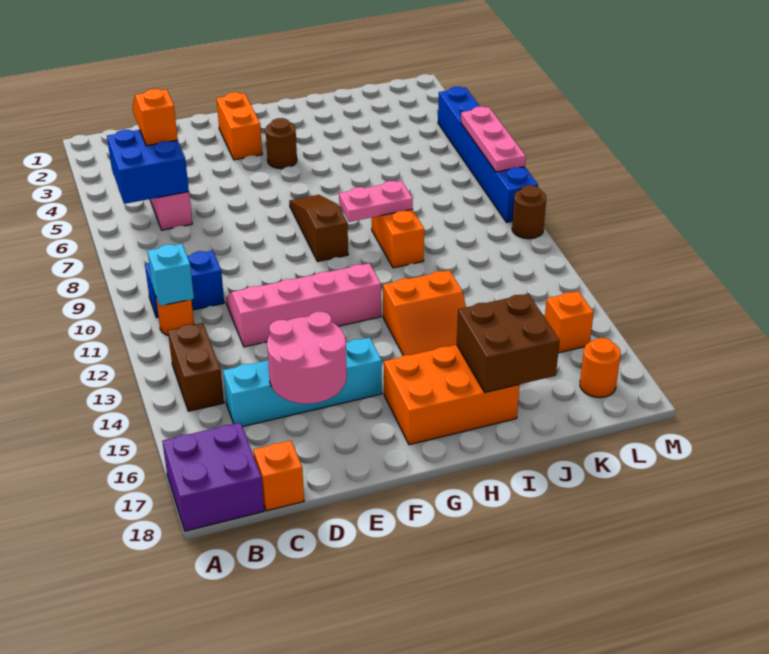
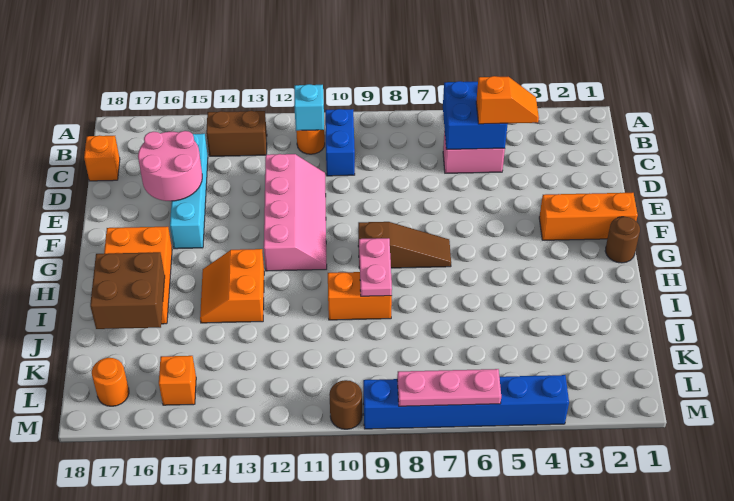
purple brick A17:B18 level 1 -> none
orange brick F2:F3 level 1 -> orange brick F1:F3 level 1
brown round brick G4 level 1 -> brown round brick G1 level 1

